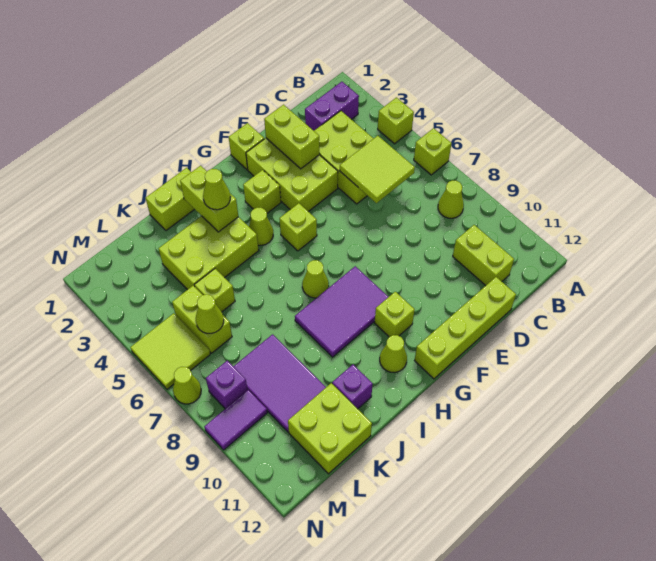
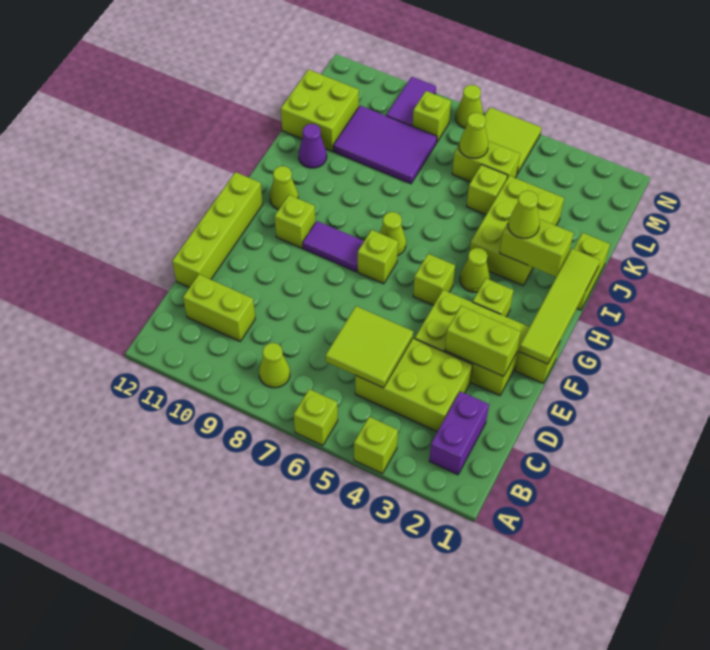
none -> lime tile F1:I1 level 2
none -> lime brick G7 level 1
purple tile G8:I9 level 1 -> purple tile G8:G9 level 1
purple brick J11 level 1 -> purple cone J11 level 1
purple brick M8 level 1 -> lime brick M8 level 1

